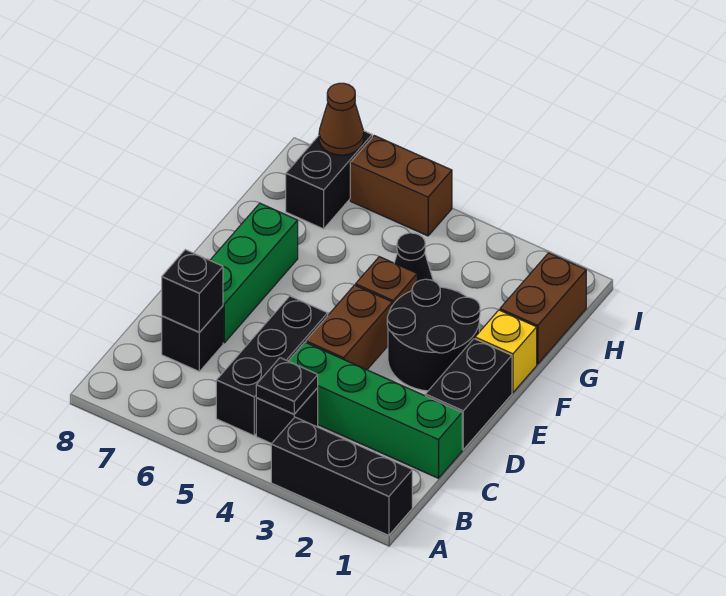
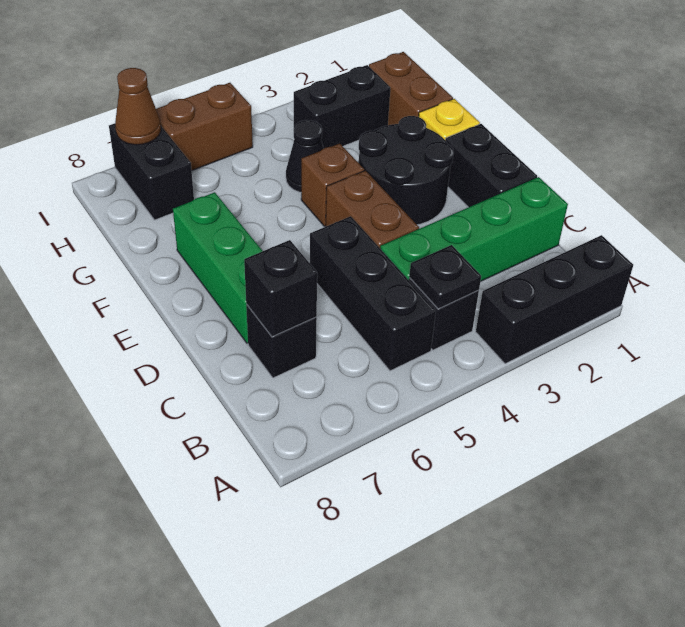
none -> black brick H2:H3 level 1

